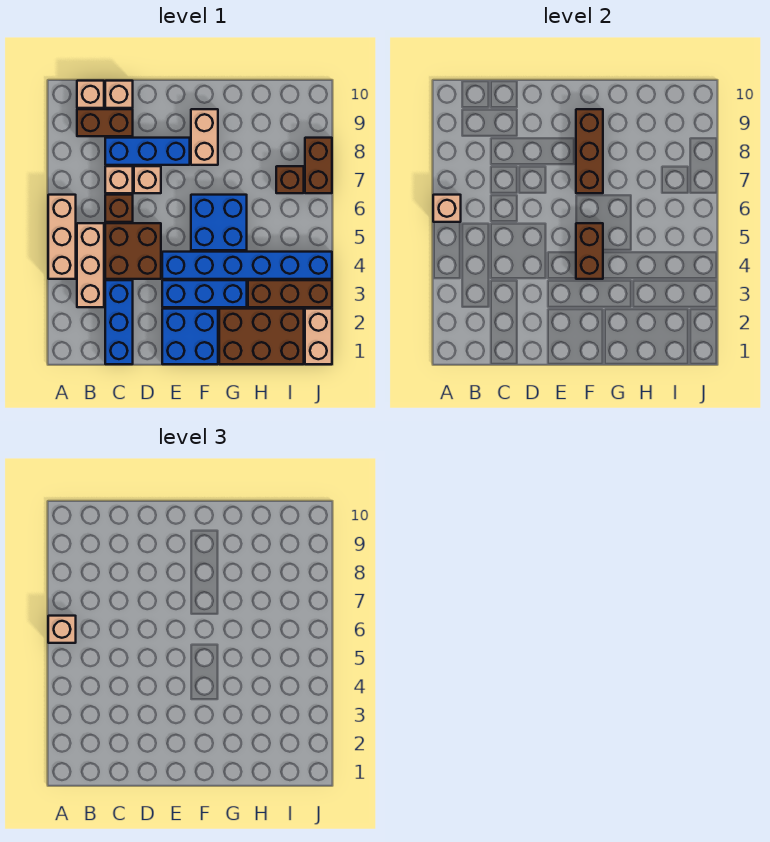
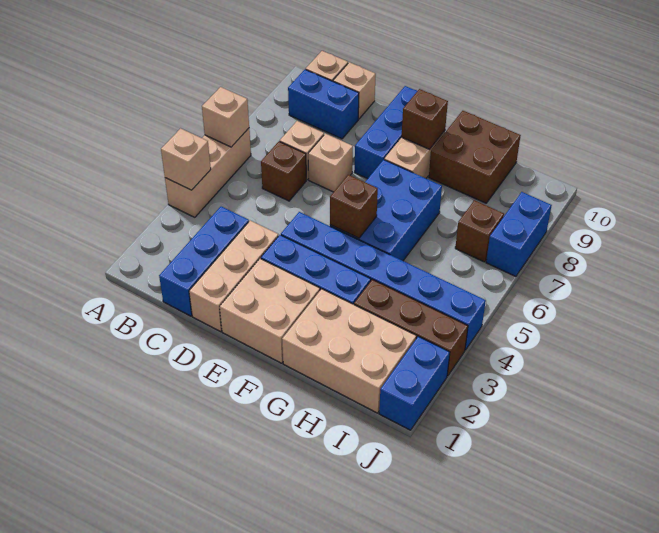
tan brick A6 level 3 -> tan brick A4 level 2
tan brick B3:B5 level 1 -> tan brick D1:D3 level 1
brown brick B9:C9 level 1 -> blue brick B9:C9 level 1
brown brick C4:D5 level 1 -> brown brick G9:H10 level 1
blue brick C8:E8 level 1 -> blue brick E8:E10 level 1
blue brick E1:F2 level 1 -> tan brick E1:F2 level 1
brown brick F4:F5 level 2 -> brown brick F5 level 2
blue brick F5:G6 level 1 -> blue brick F5:G7 level 1
brown brick F7:F9 level 2 -> brown brick F9 level 2
brown brick G1:I2 level 1 -> tan brick G1:I2 level 1
tan brick J1:J2 level 1 -> blue brick J1:J2 level 1
brown brick J7:J8 level 1 -> blue brick J7:J8 level 1

